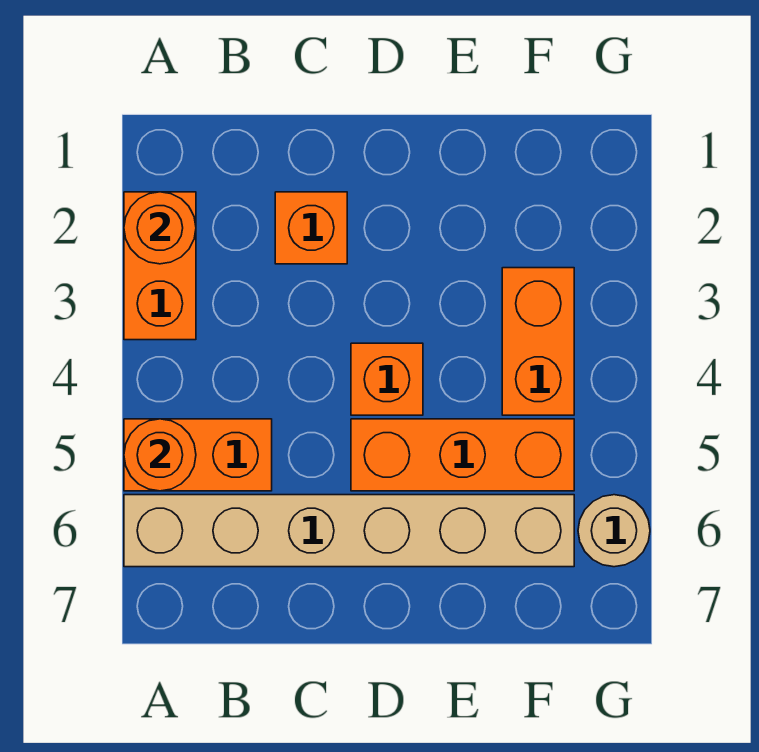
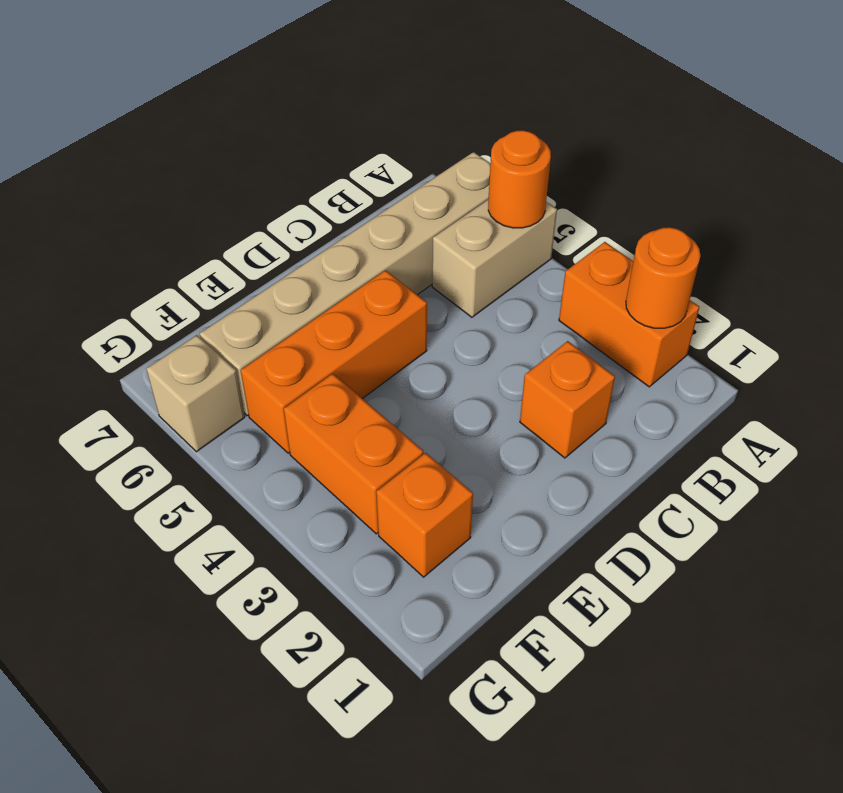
orange brick A5:B5 level 1 -> tan brick A5:B5 level 1
orange brick D4 level 1 -> orange brick F2 level 1
tan round brick G6 level 1 -> tan brick G6 level 1

